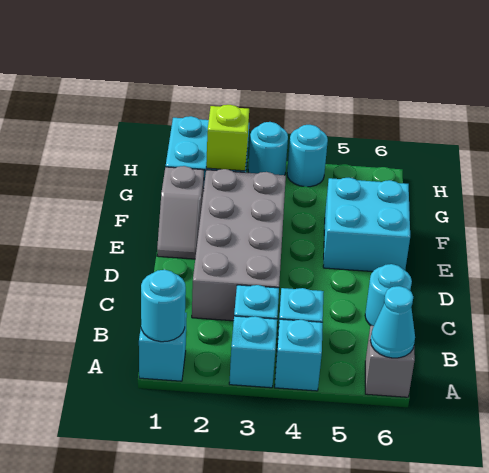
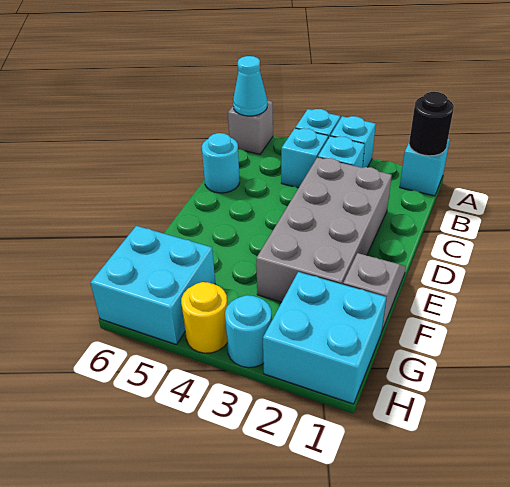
cyan round brick A1 level 2 -> black round brick A1 level 2
cyan brick E5:F6 level 1 -> cyan brick G5:H6 level 1
lime brick G2 level 2 -> none
cyan round brick H4 level 1 -> yellow round brick H4 level 1

